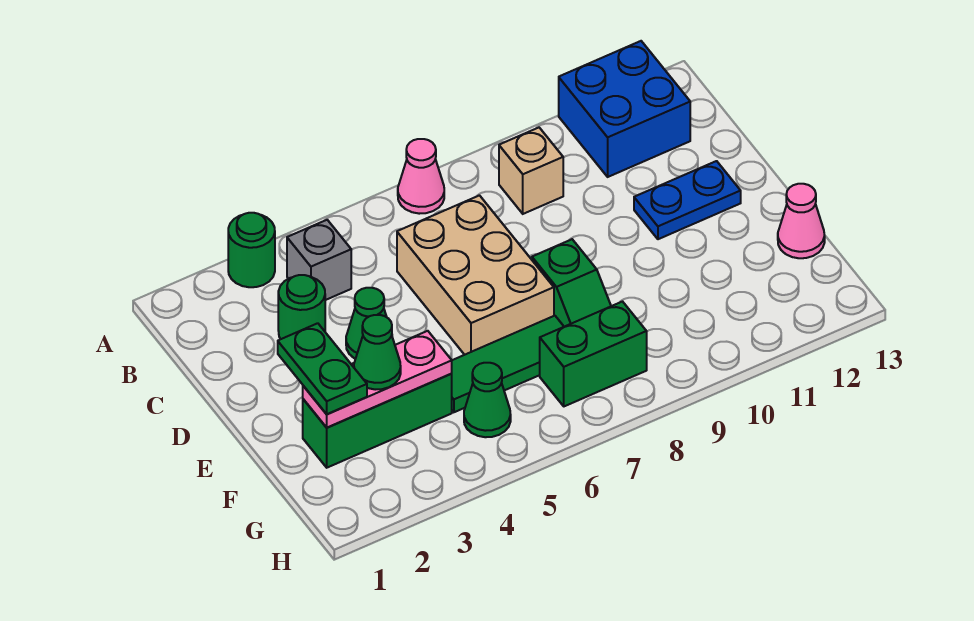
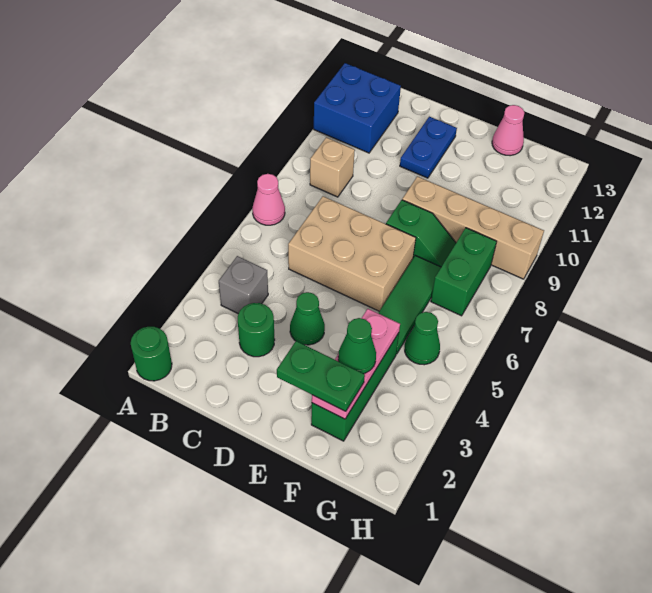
green round brick A3 level 1 -> green round brick A1 level 1
none -> tan brick E9:H9 level 1

